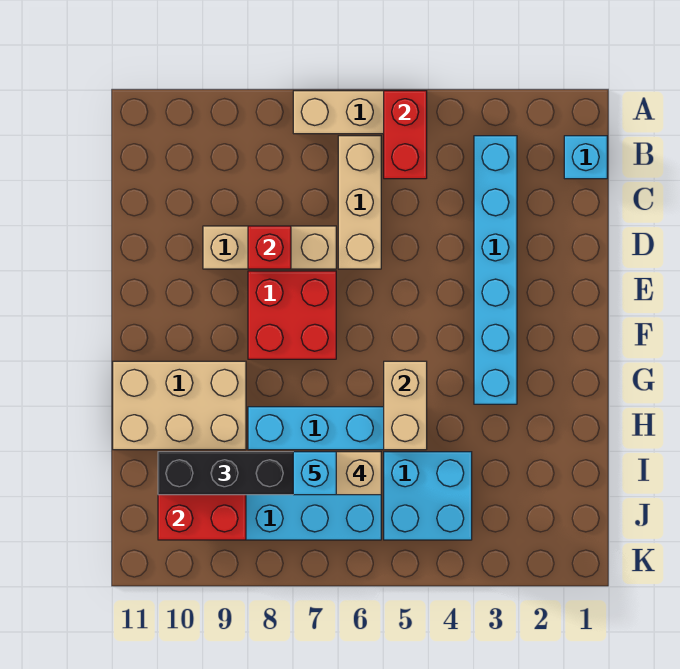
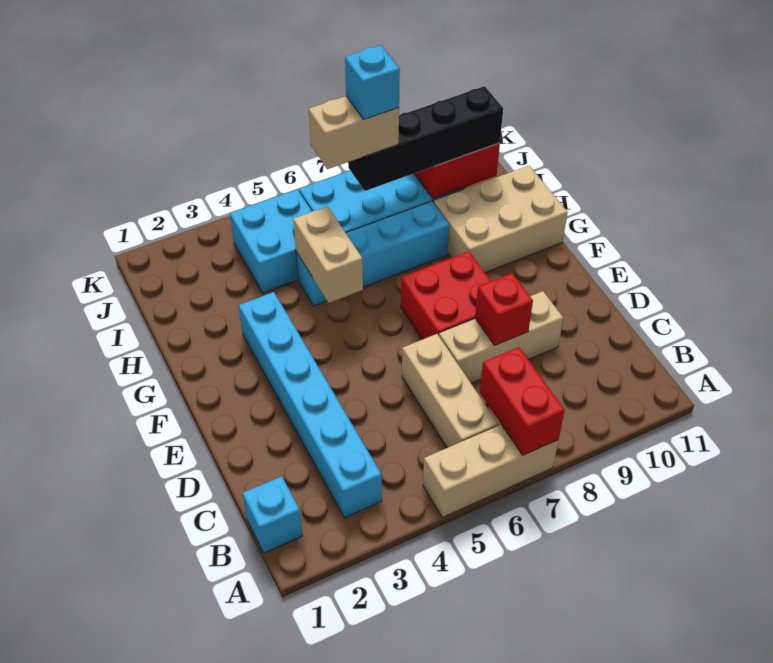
red brick A5:B5 level 2 -> red brick A7:B7 level 2

